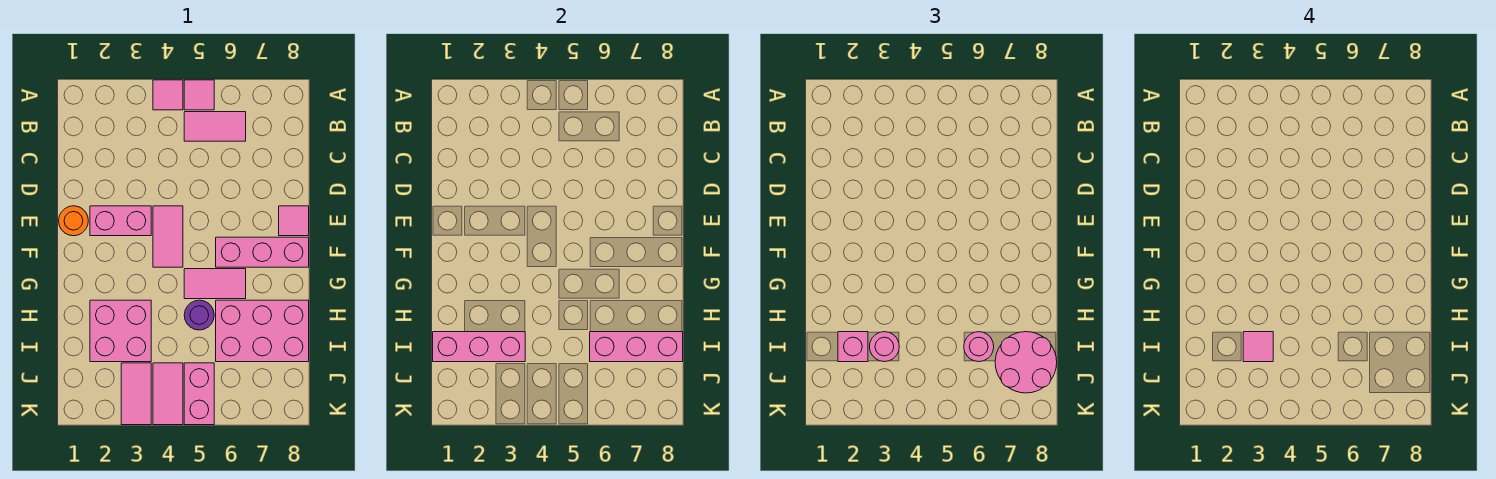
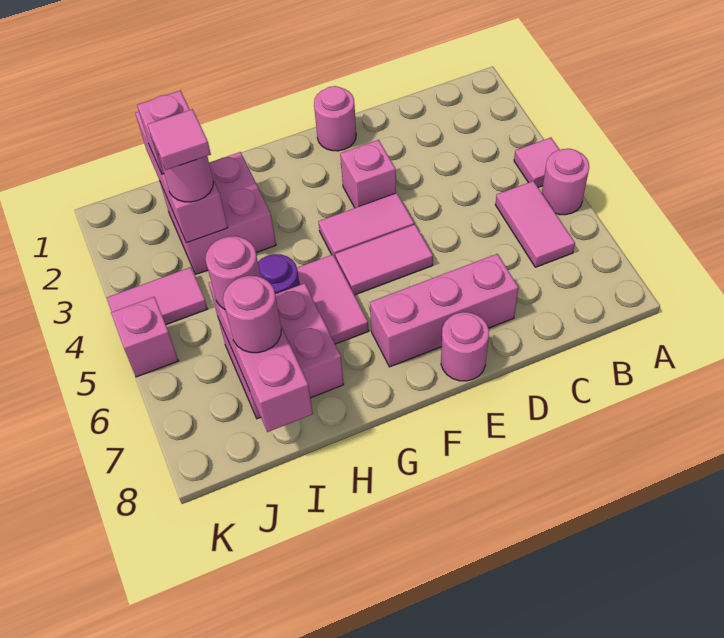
pink tile A5 level 1 -> pink round brick A5 level 1
orange round brick E1 level 1 -> pink round brick E1 level 1
pink brick E2:E3 level 1 -> pink brick E3 level 1
pink tile E8 level 1 -> pink round brick E8 level 1
pink brick F6:F8 level 1 -> pink brick D7:F7 level 1
pink brick H6:I8 level 1 -> pink brick H6:I7 level 1
pink round brick I7:J8 level 3 -> pink round brick I7 level 3
pink tile J3:K3 level 1 -> pink tile E5:F5 level 1
pink brick J5:K5 level 1 -> pink brick K5 level 1

